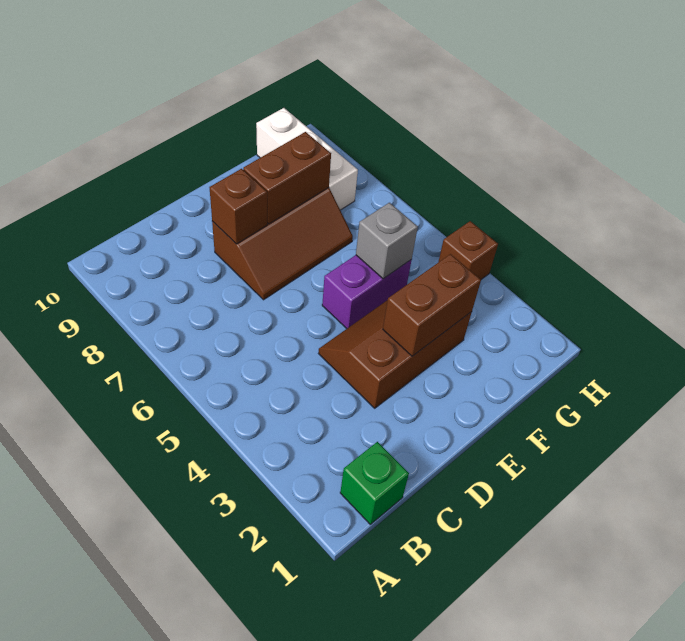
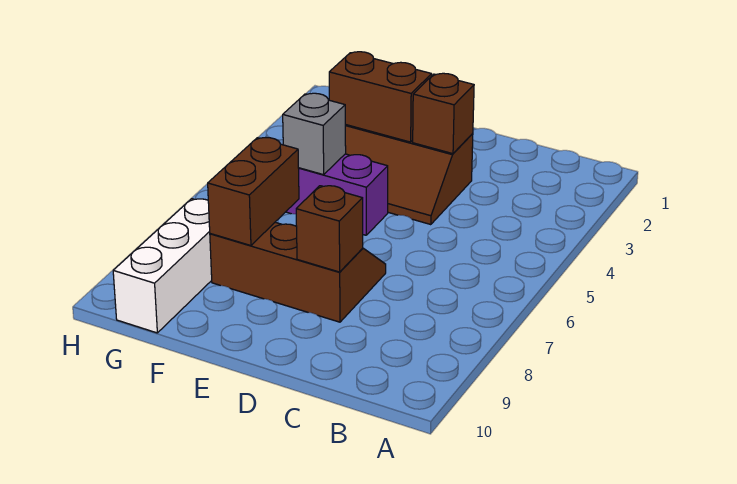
green brick B1 level 1 -> none
brown brick E8:F8 level 2 -> brown brick F7:F8 level 2
brown brick H4 level 1 -> brown brick D3 level 2

